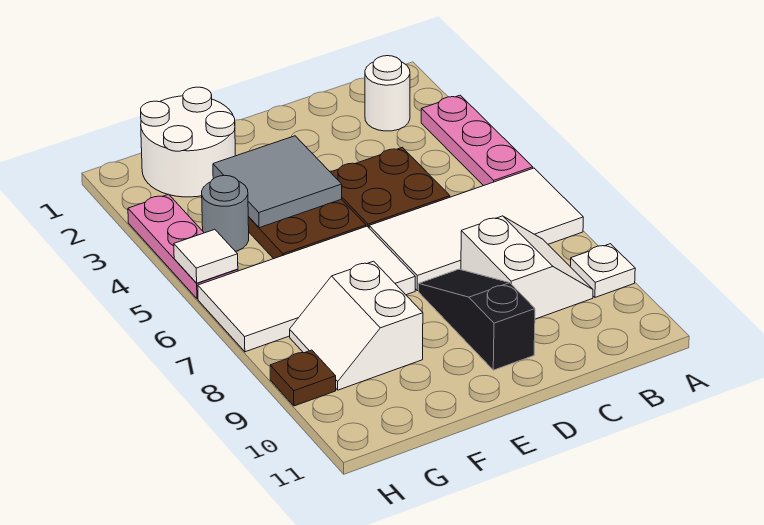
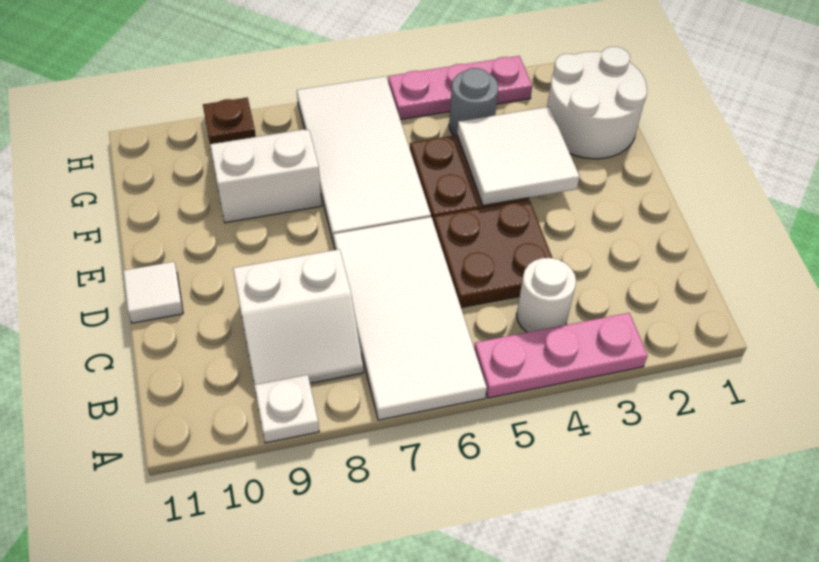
white round brick B2 level 1 -> white round brick B4 level 1
black slope D8:D10 level 1 top 10 -> none
grey tile E3:F4 level 2 -> white tile E3:F4 level 2
white tile H5 level 2 -> white tile D11 level 1

